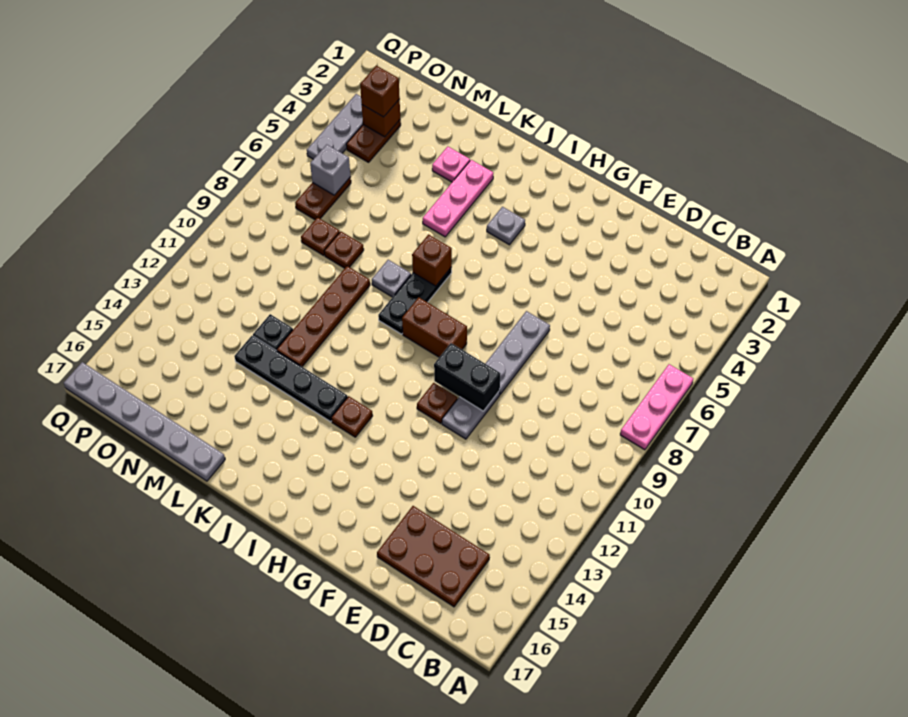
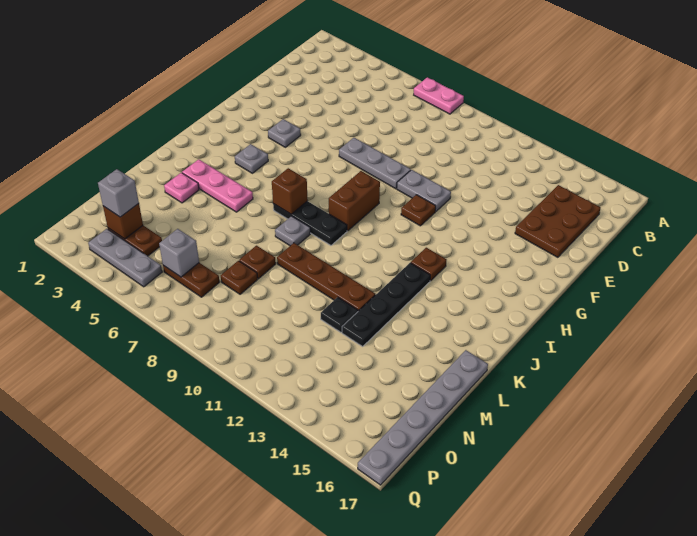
pink plate A6:A8 level 1 -> pink plate A7:A8 level 1
black brick F10:G10 level 2 -> none
none -> grey plate G4 level 1
brown brick O3 level 3 -> grey brick O3 level 3

